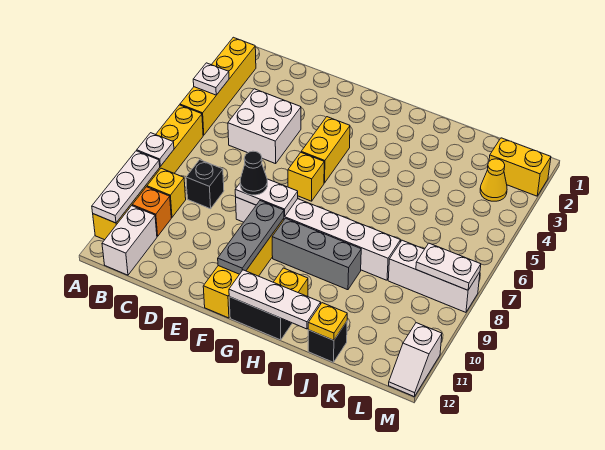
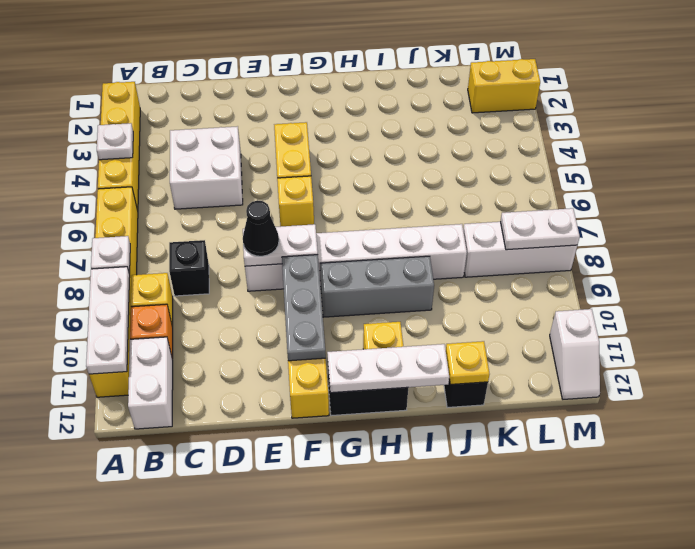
yellow cone L3 level 1 -> none

